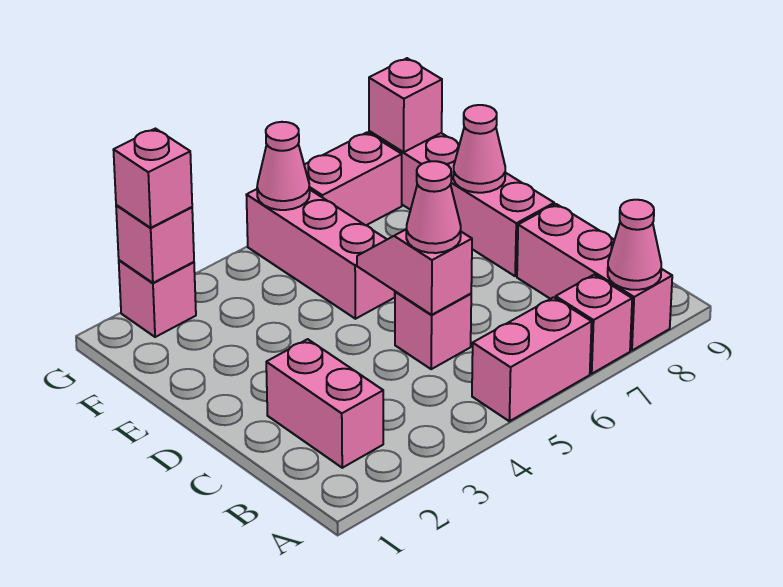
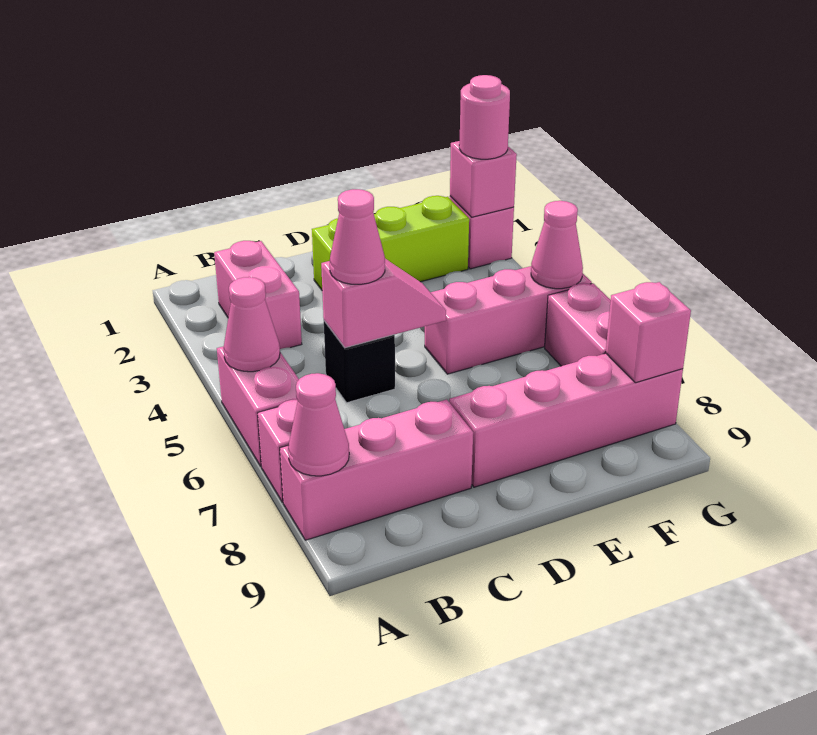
pink brick B2:C2 level 1 -> pink brick B2:B3 level 1
pink brick C5 level 1 -> black brick C5 level 1
none -> lime brick D2:F2 level 1
pink cone E8 level 2 -> pink cone A5 level 2
pink brick G2 level 3 -> pink round brick G2 level 3

